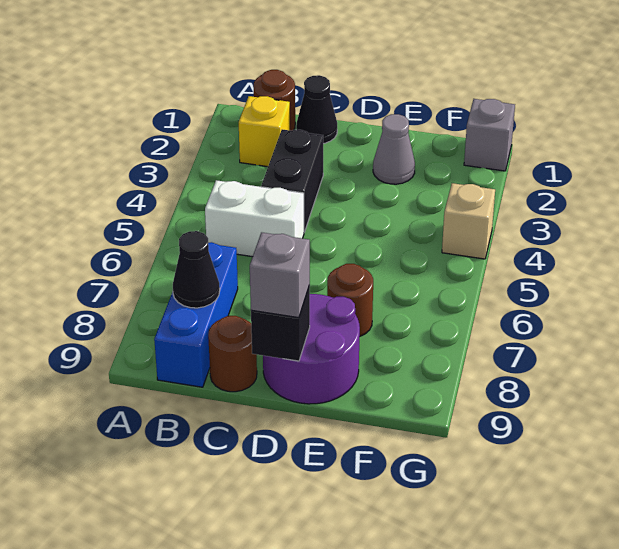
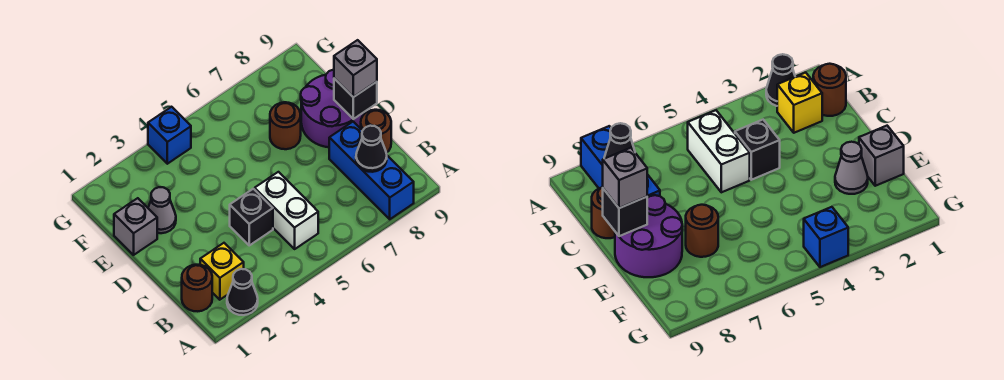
blue brick B7:B9 level 1 -> blue brick A8:C8 level 1
black cone C1 level 1 -> black cone A2 level 1
black brick C3:C4 level 1 -> black brick C4 level 1
grey brick G1 level 1 -> grey brick E1 level 1
tan brick G4 level 1 -> blue brick G4 level 1

